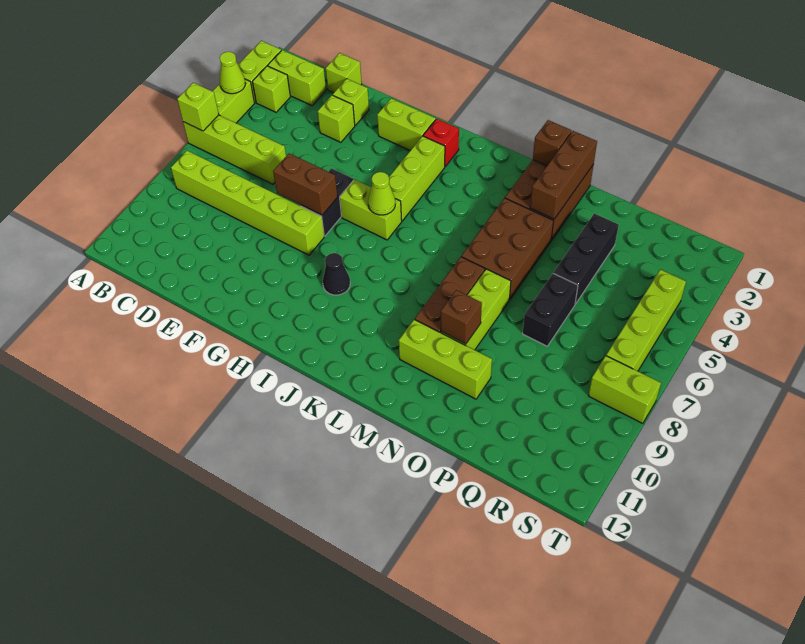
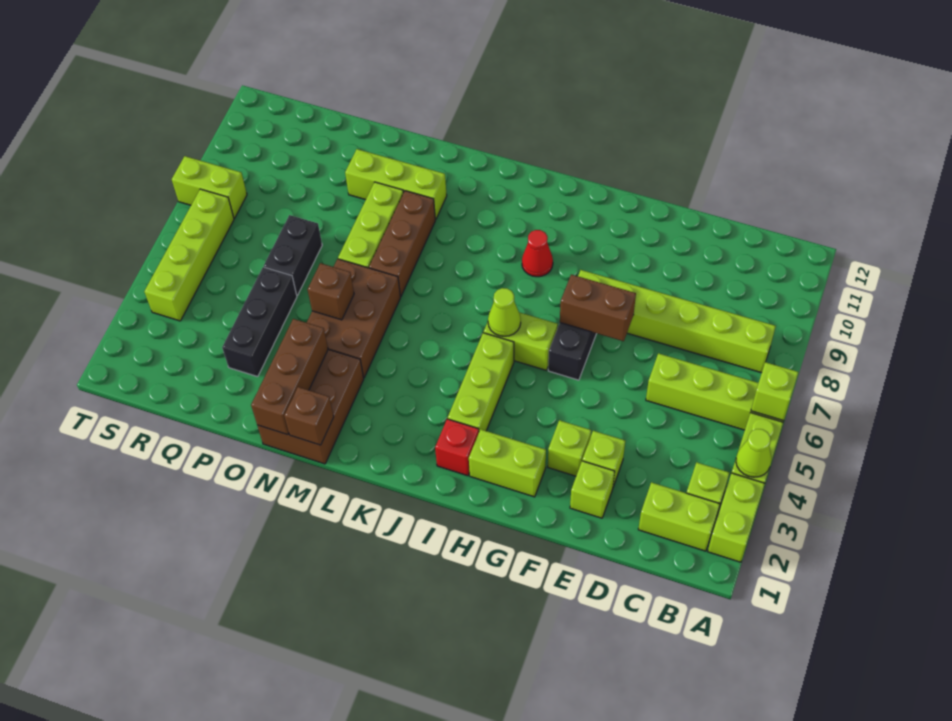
lime brick D1 level 1 -> lime brick F3 level 1
black cone I9 level 1 -> red cone I9 level 1
brown brick N9 level 2 -> brown brick N5 level 2

